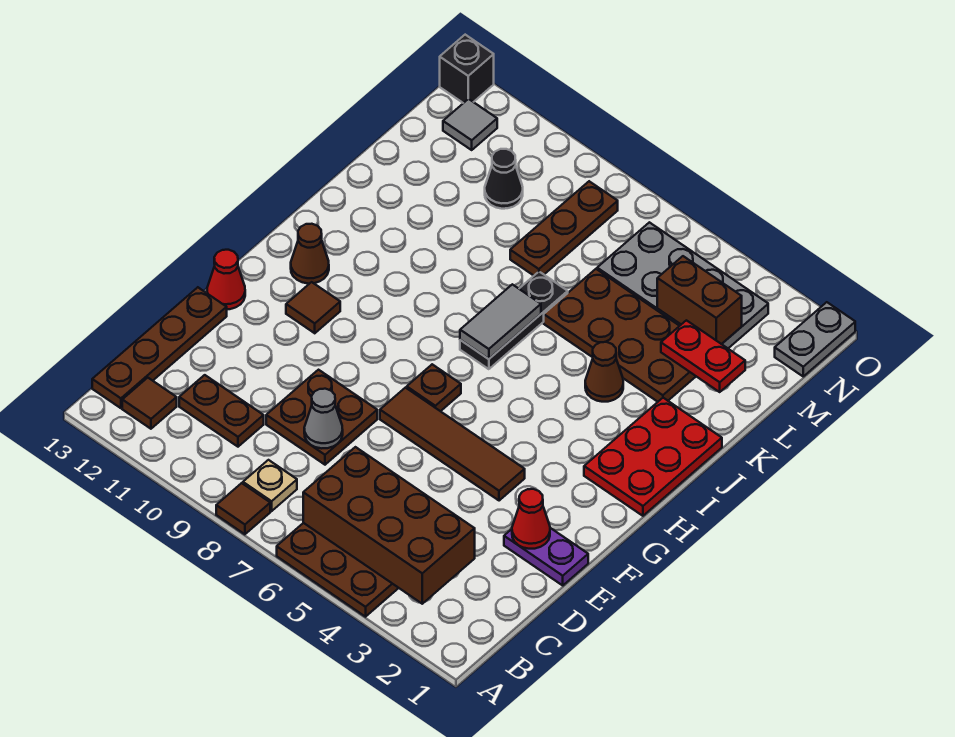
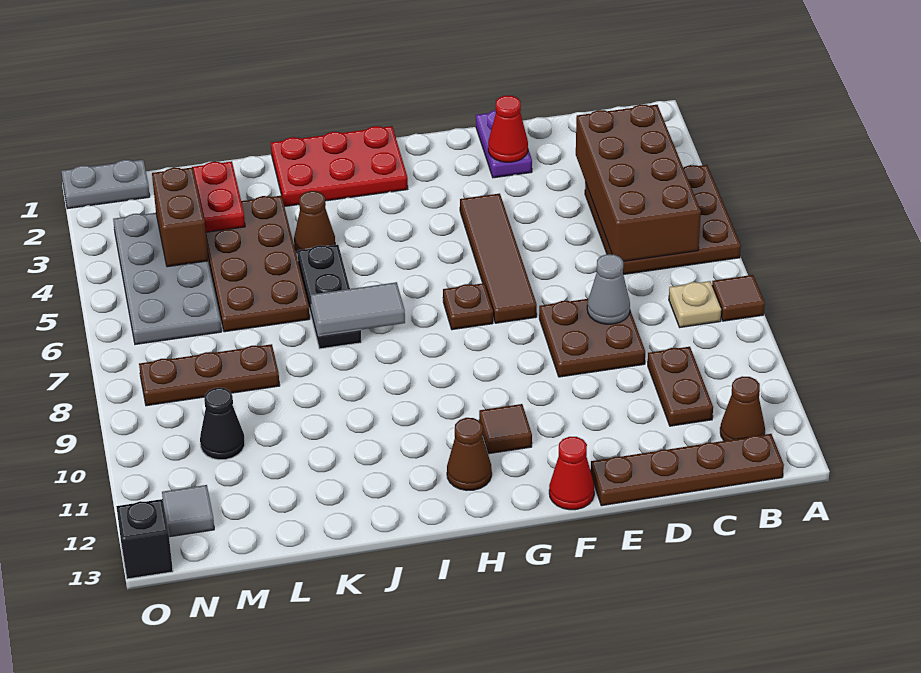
brown tile B12 level 1 -> brown cone B12 level 1
black plate I7:K7 level 1 -> black plate J5:J7 level 1

